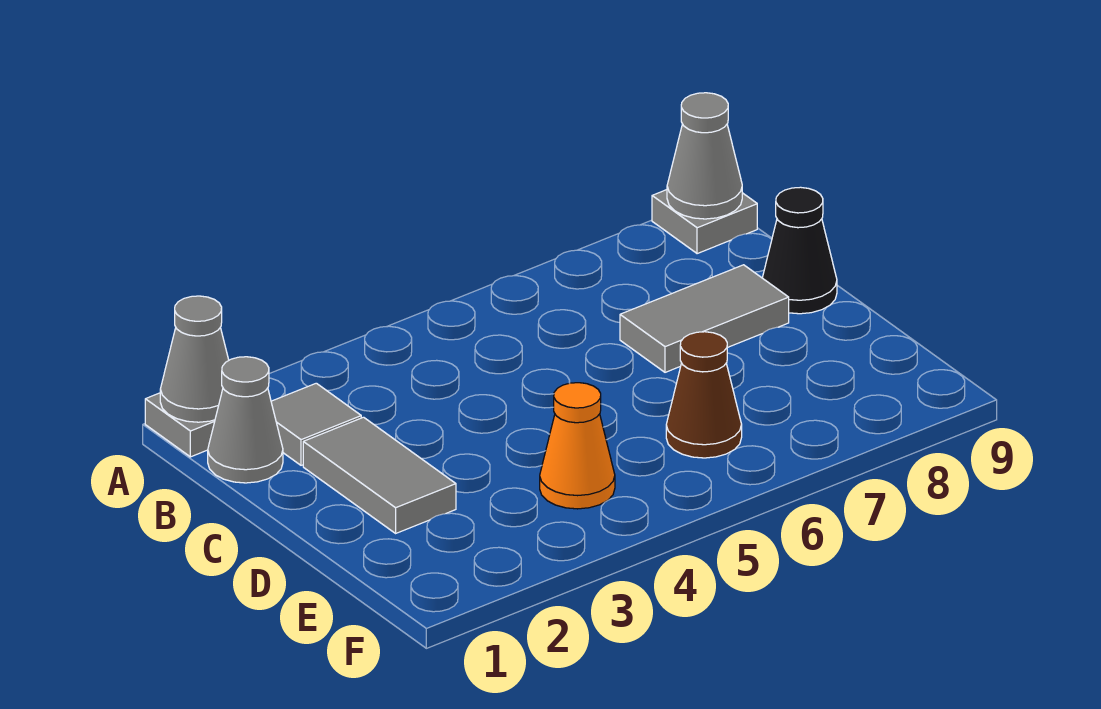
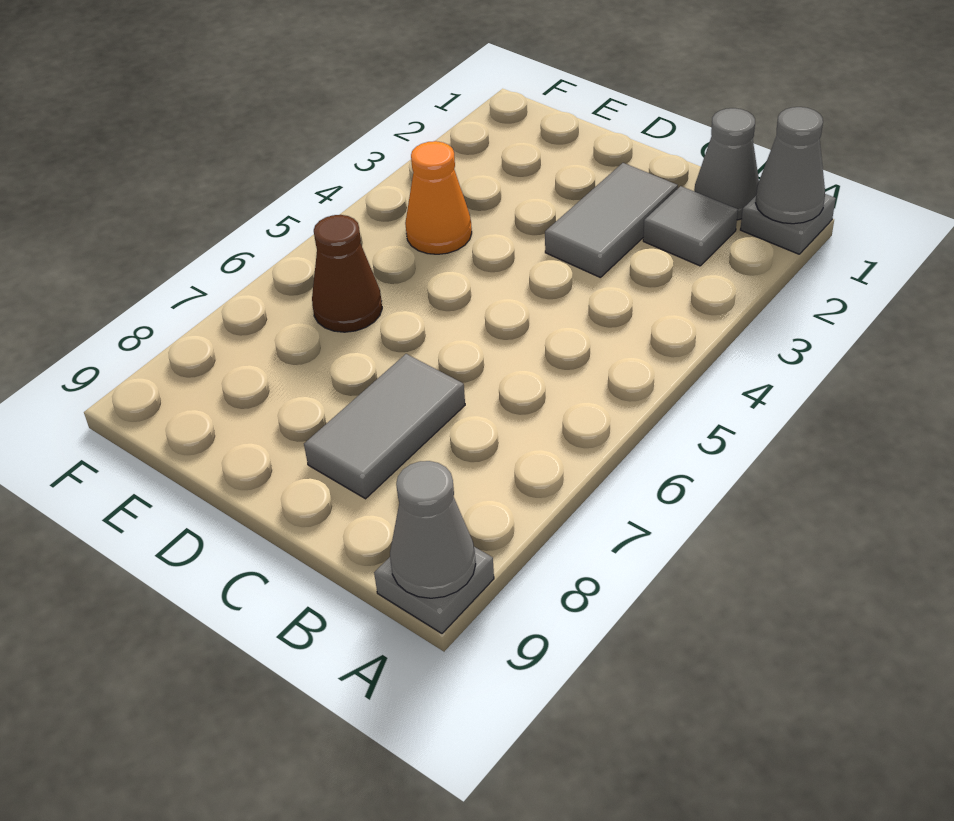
grey tile C2:D2 level 1 -> grey tile C2:C3 level 1
black cone C9 level 1 -> none

